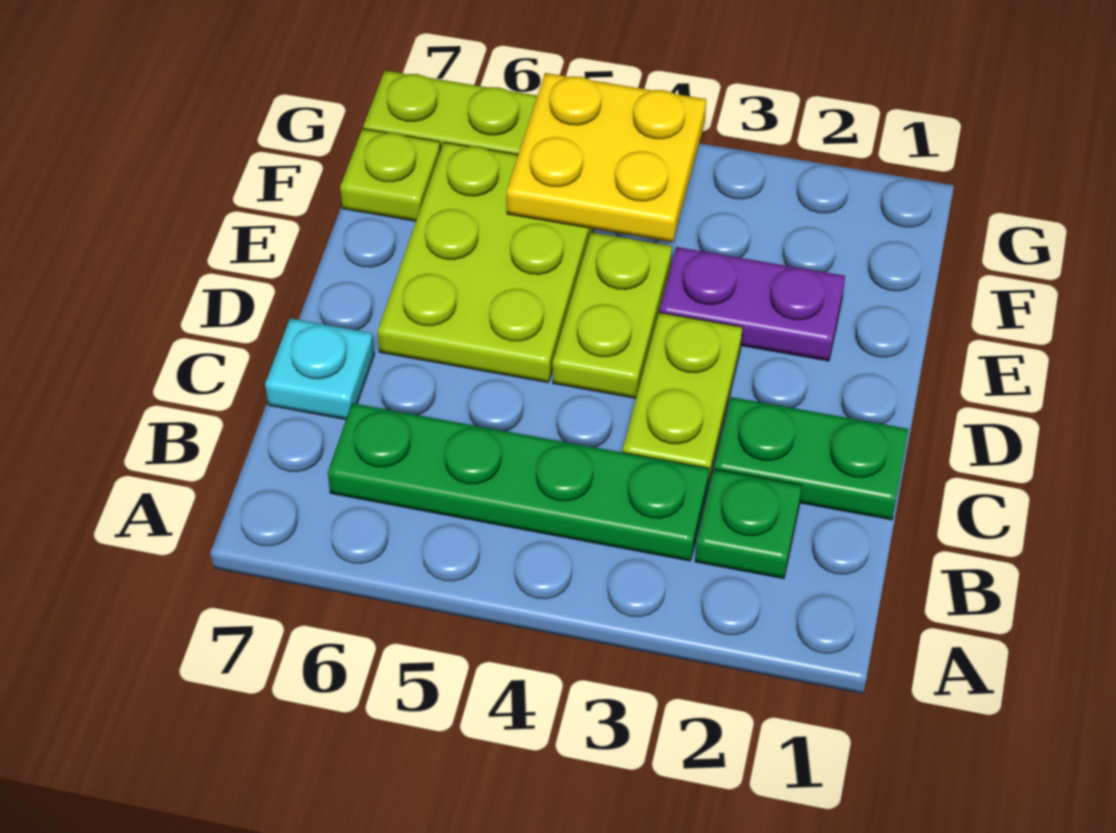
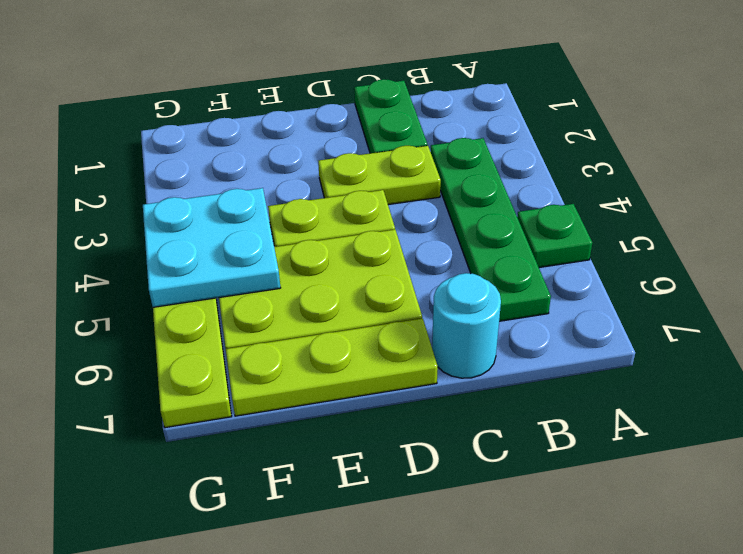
green plate B2 level 1 -> green plate A5 level 1
cyan plate C7 level 1 -> cyan round brick C7 level 1
purple plate E2:E3 level 1 -> none
yellow plate F4:G5 level 2 -> cyan plate F4:G5 level 2
lime plate F7 level 1 -> lime plate D7:F7 level 1

